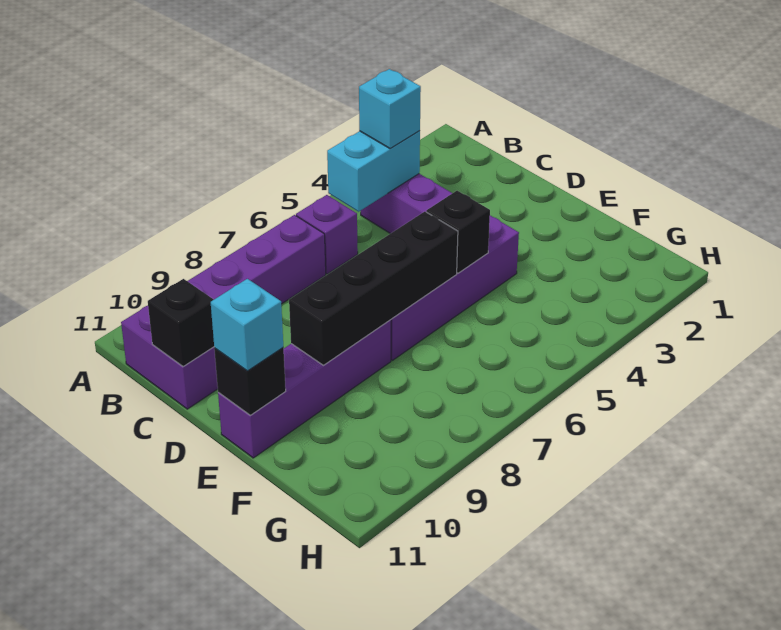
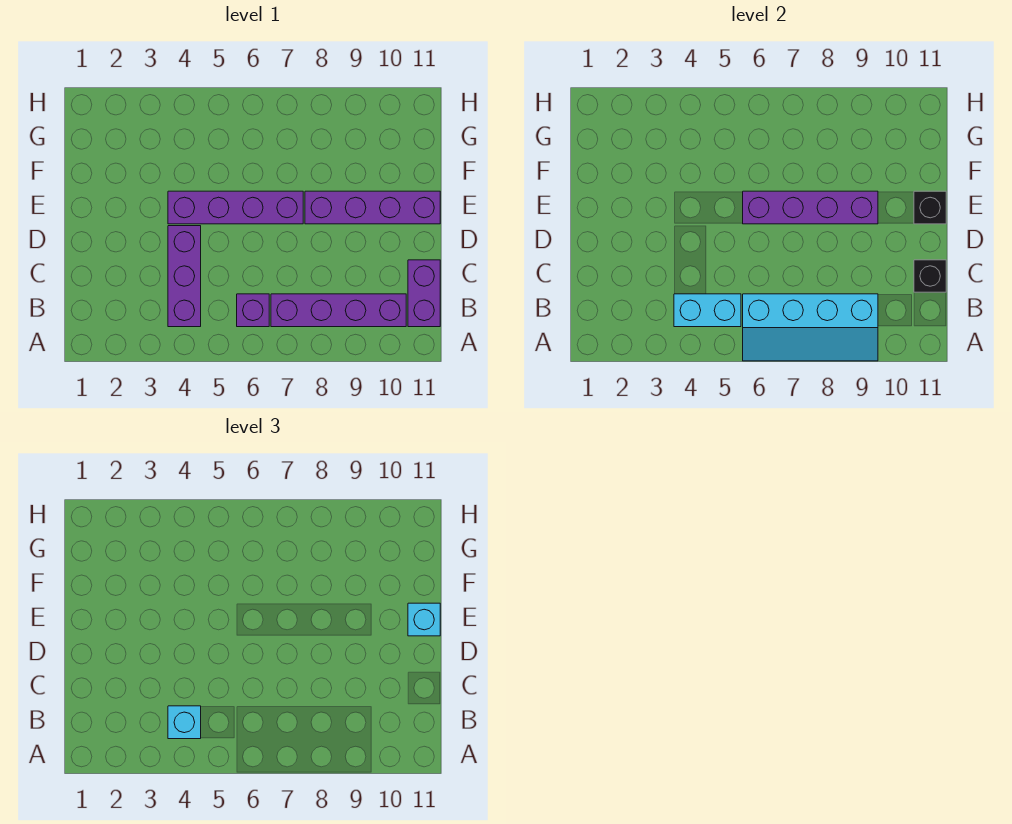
none -> cyan slope A6:B9 level 2 top B
black brick E5 level 2 -> none
black brick E6:E9 level 2 -> purple brick E6:E9 level 2

